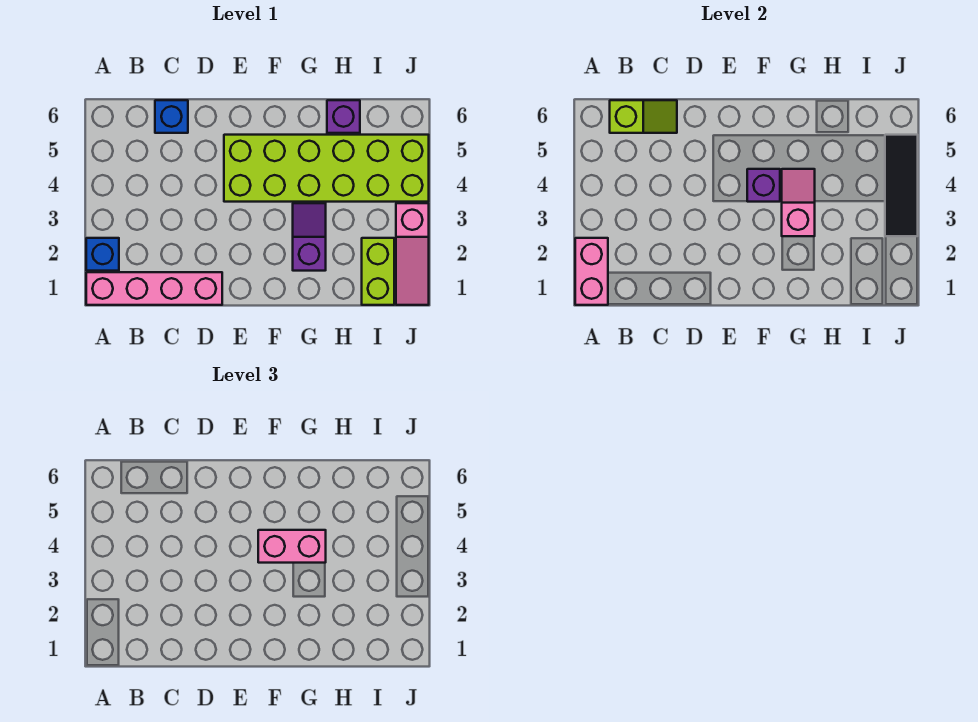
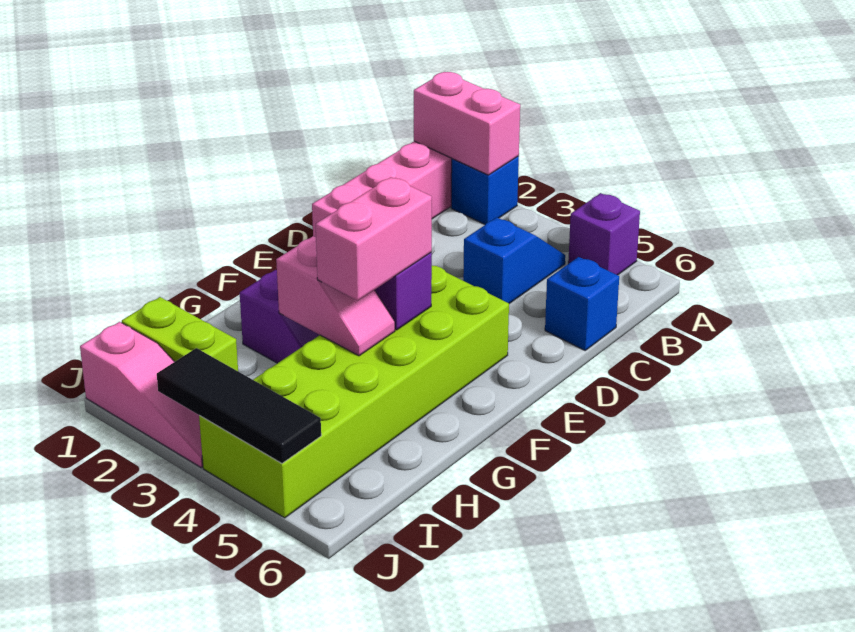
none -> blue slope B4:C4 level 1 top C
lime slope B6:C6 level 2 top B -> none
purple brick H6 level 1 -> purple brick A5 level 1
pink slope J1:J3 level 1 top 3 -> pink slope J1:J3 level 1 top 1

